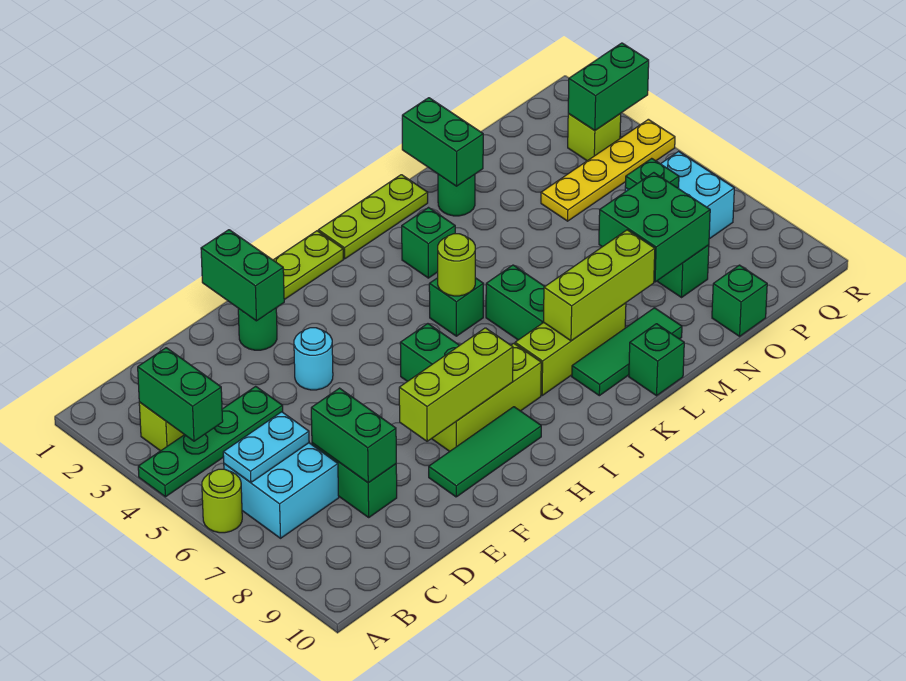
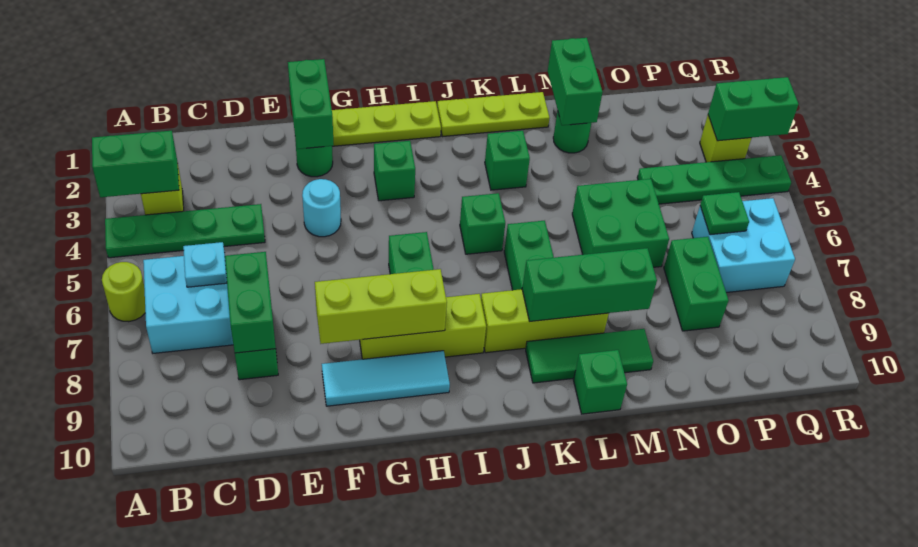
green brick B3:B4 level 2 -> green brick A3:B3 level 2
cyan plate B6:C6 level 2 -> cyan plate C6 level 2
green tile F9:H9 level 1 -> cyan tile F9:H9 level 1
lime round brick J5 level 2 -> none
lime brick K8:M8 level 2 -> green brick K8:M8 level 2
green brick N7:O8 level 2 -> green brick M5:N6 level 1
yellow plate O4:R4 level 1 -> green plate O4:R4 level 1
green brick O10 level 1 -> green brick H3 level 1

